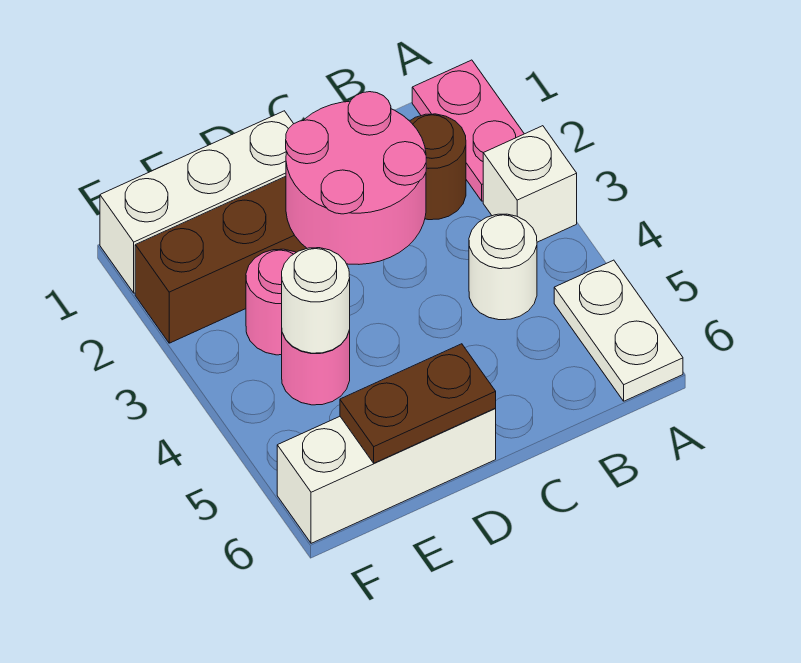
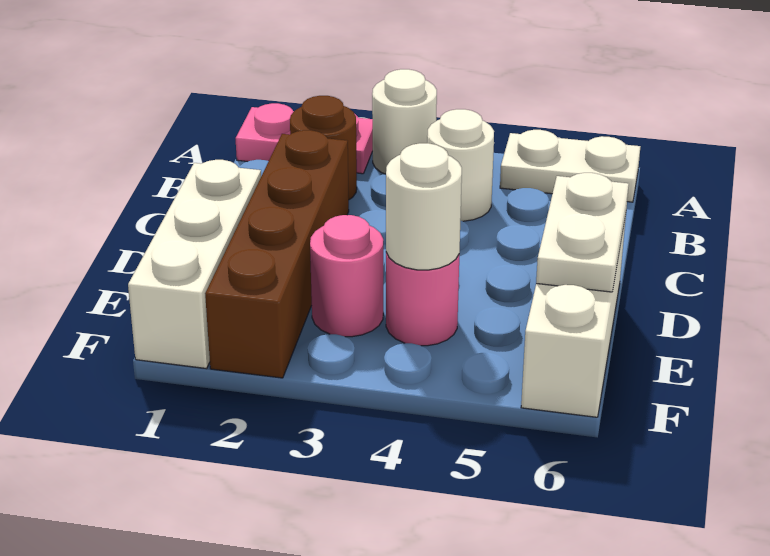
white brick A3 level 1 -> white round brick A3 level 1
pink round brick C2:D3 level 2 -> none
brown plate D6:E6 level 2 -> white plate D6:E6 level 2

